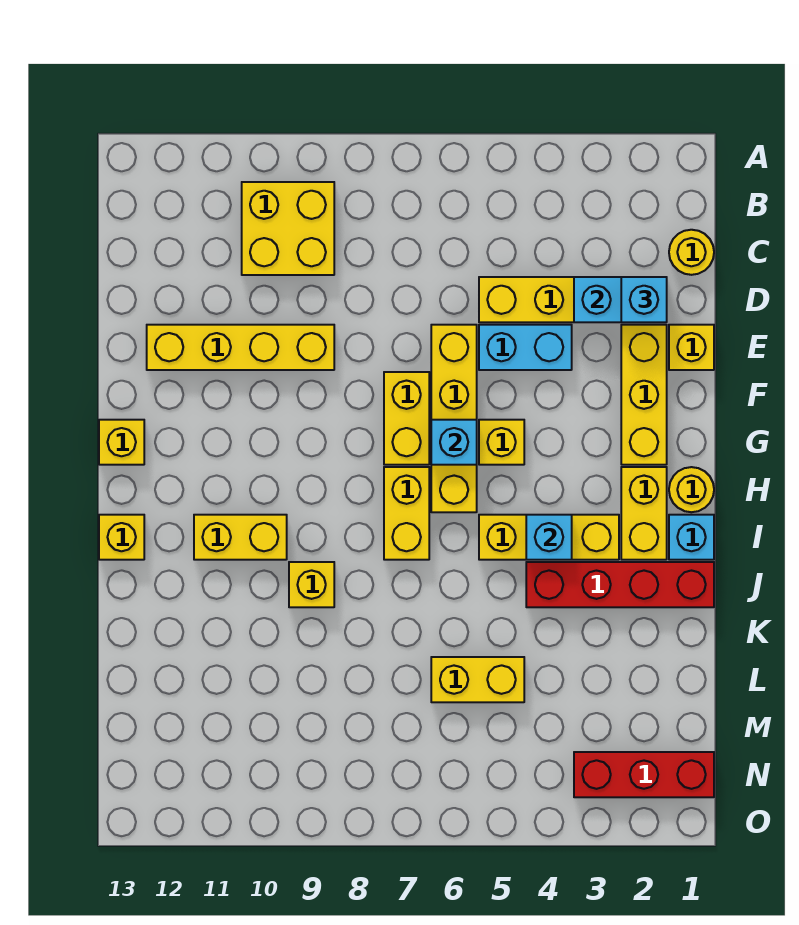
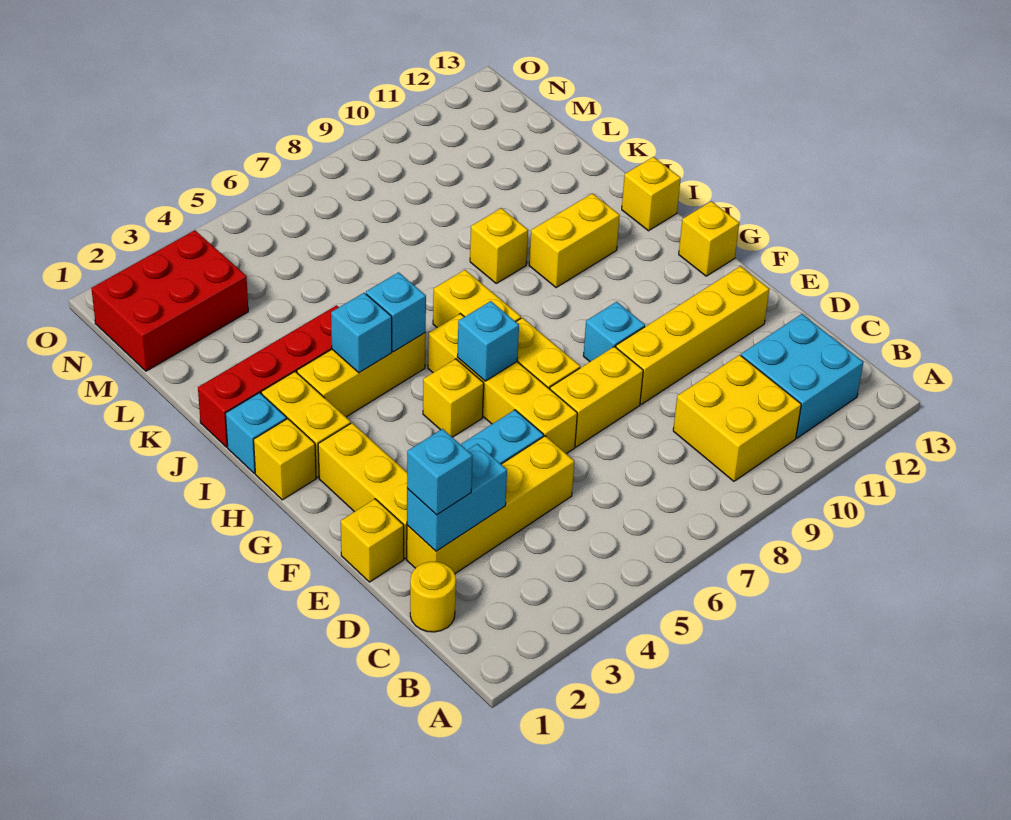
none -> cyan brick B11:C12 level 1
none -> cyan brick F9 level 1
yellow round brick H1 level 1 -> yellow brick H1 level 1
none -> cyan brick I5 level 2
yellow brick L5:L6 level 1 -> yellow brick E7:E8 level 1
red brick N1:N3 level 1 -> red brick M1:N3 level 1

